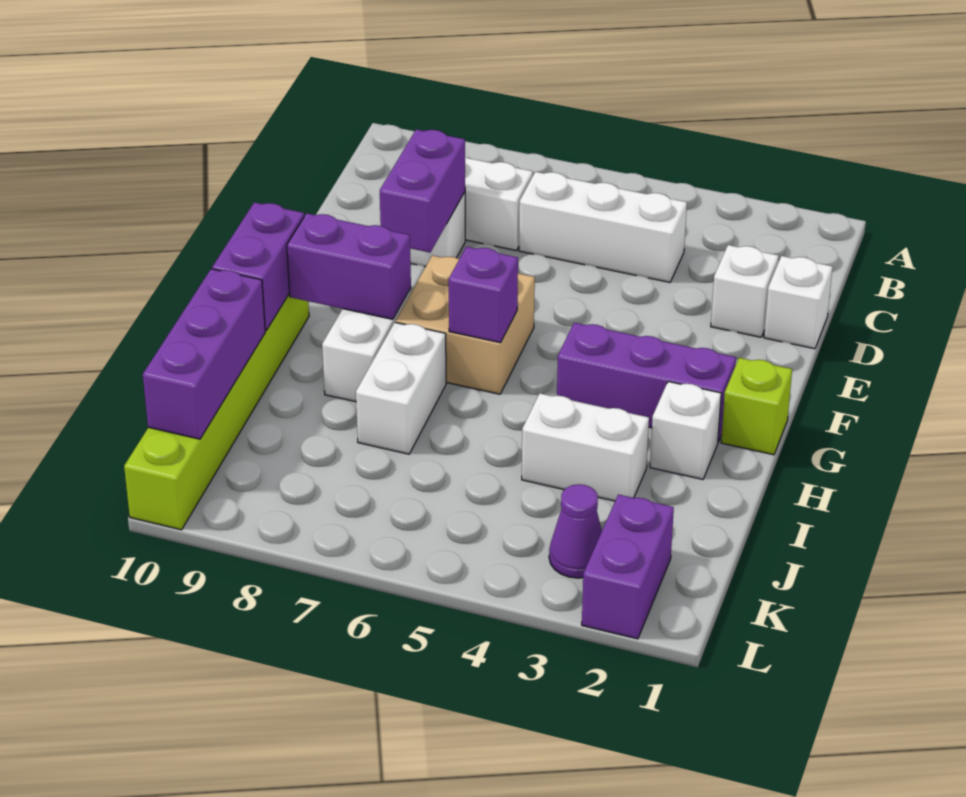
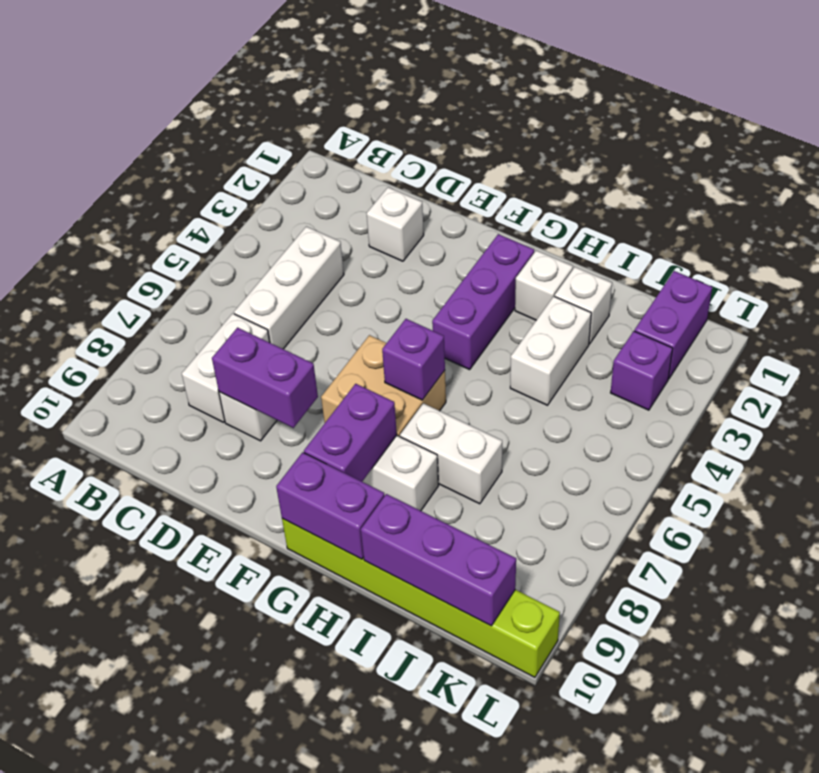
white brick D1 level 1 -> white brick I2 level 1
lime brick G1 level 1 -> none
purple brick K2:L2 level 1 -> purple brick K1:K2 level 1
purple cone K3 level 1 -> purple brick K3 level 1

